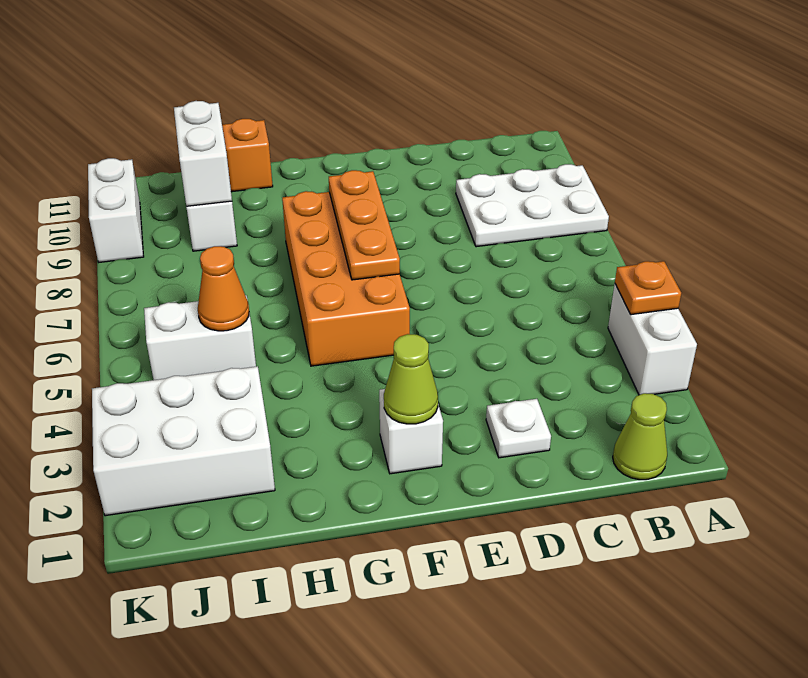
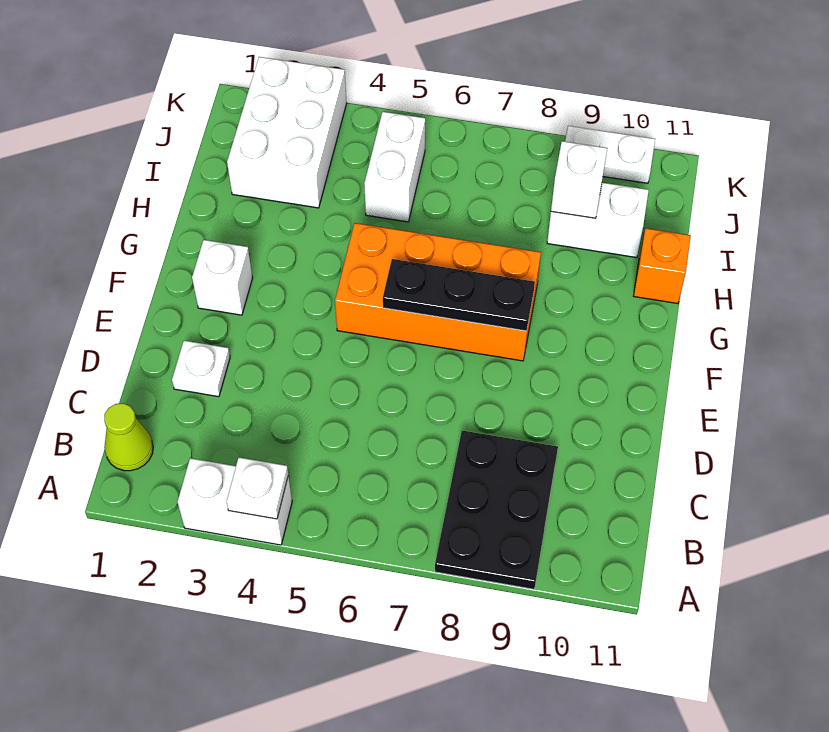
orange plate A4 level 2 -> white plate A4 level 2
white plate A8:C9 level 1 -> black plate A8:C9 level 1
lime cone F2 level 2 -> none
orange plate F6:F8 level 2 -> black plate F6:F8 level 2
orange cone I5 level 2 -> none
white brick I9:I10 level 2 -> white brick I9 level 2
white brick K9:K10 level 1 -> white plate K9:K10 level 1

